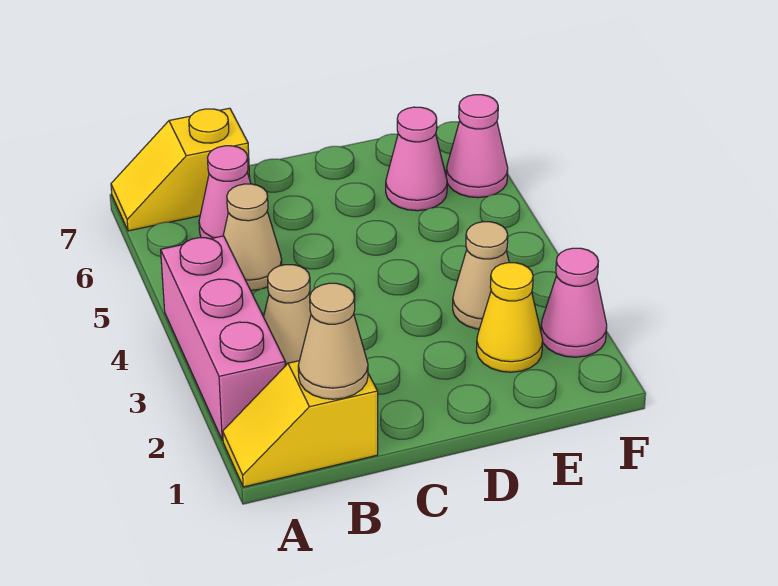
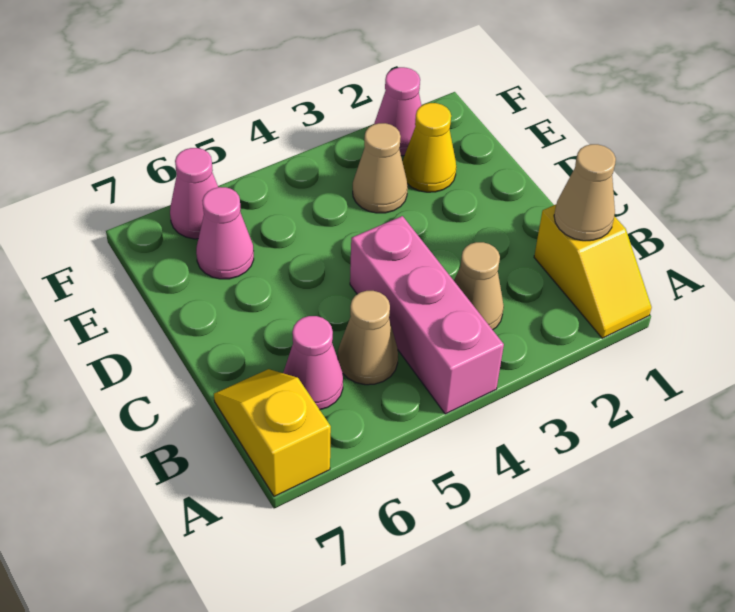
pink brick A2:A4 level 1 -> pink brick A4:C4 level 1
yellow slope A7:B7 level 1 top B -> yellow slope A7:B7 level 1 top A

